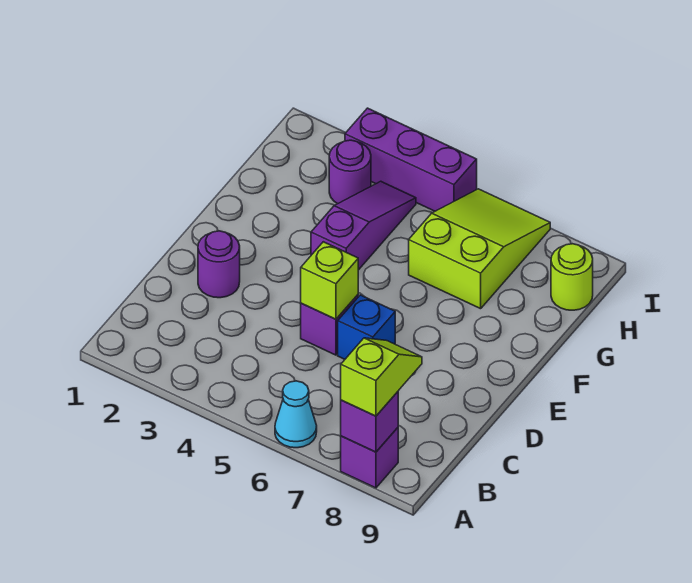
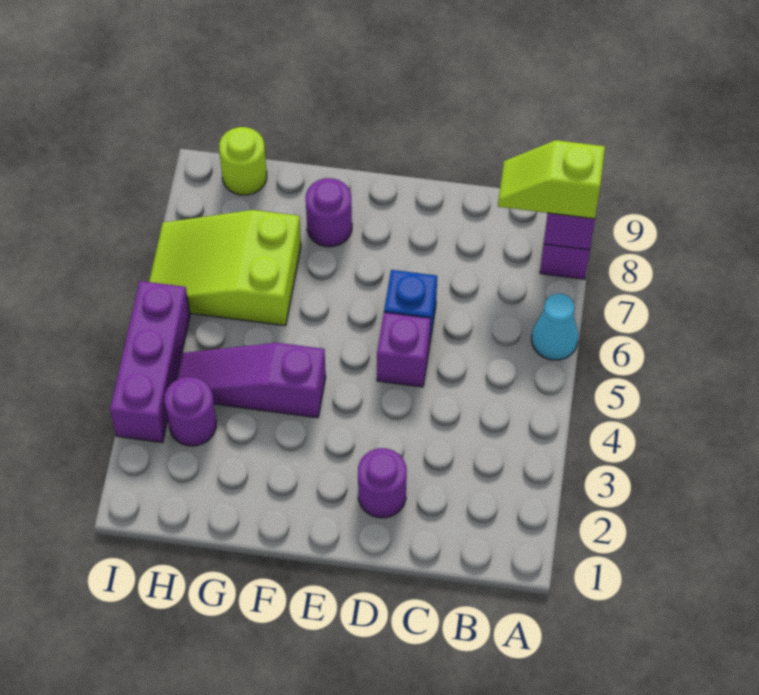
lime brick D5 level 2 -> none
none -> purple round brick F8 level 1

